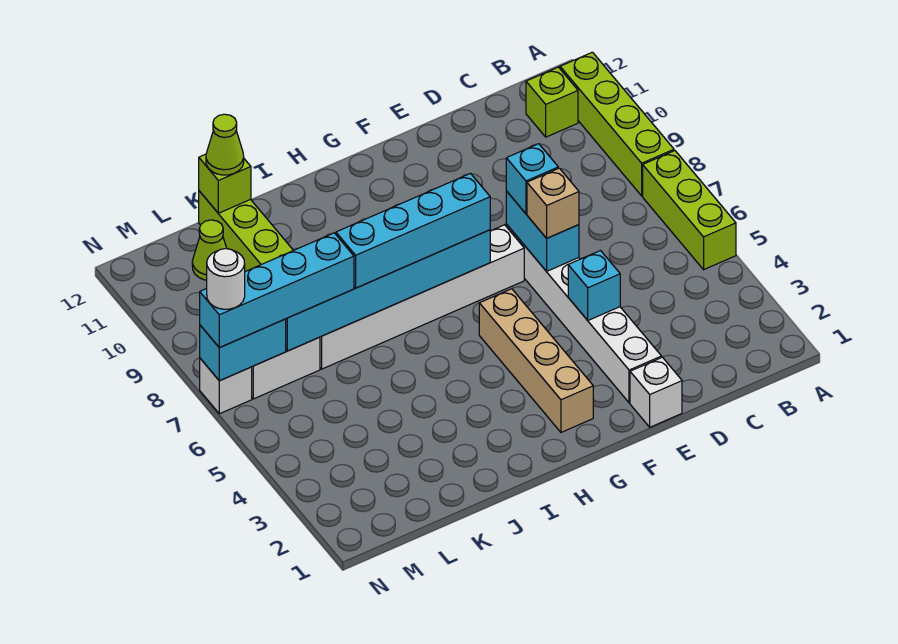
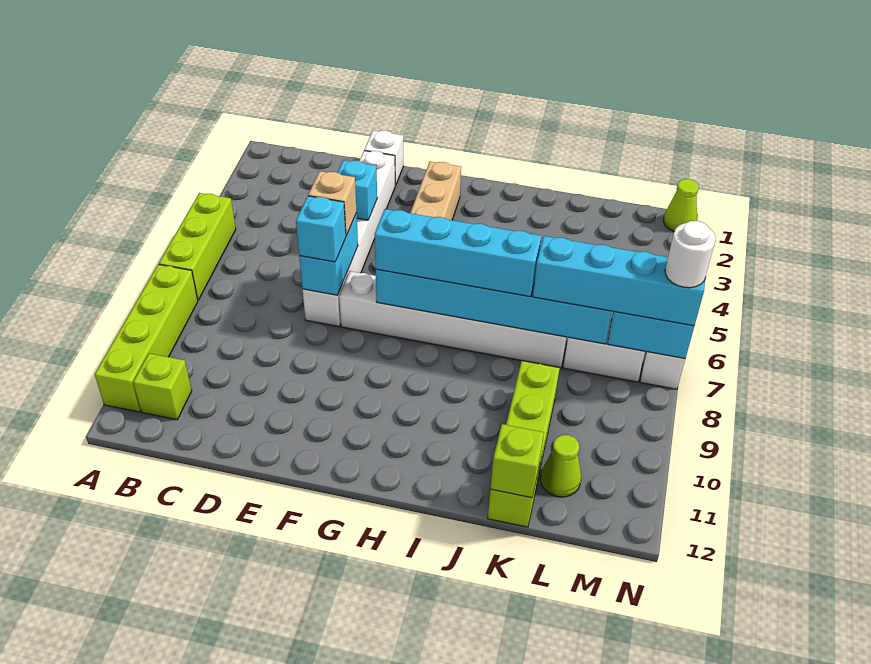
lime cone K12 level 3 -> lime cone N1 level 1

